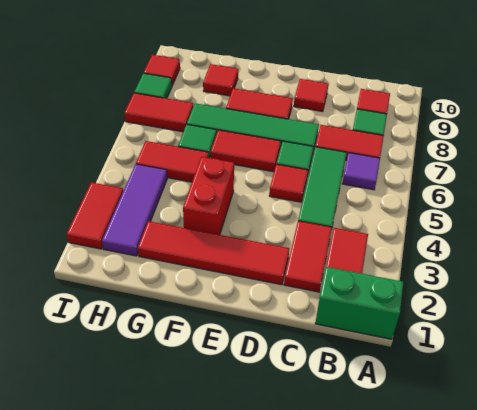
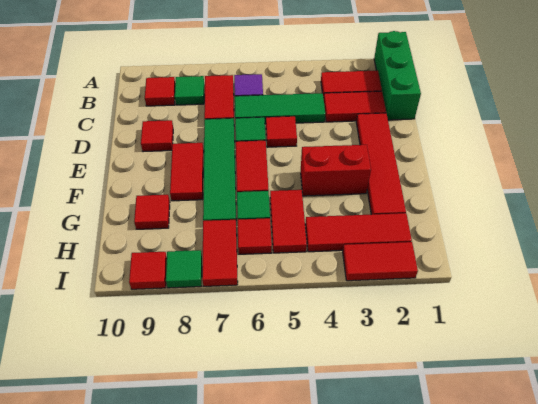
green brick A1:B1 level 1 -> green brick A1:C1 level 1
purple tile H2:H4 level 1 -> red tile H2:H4 level 1
none -> red tile H6 level 1

